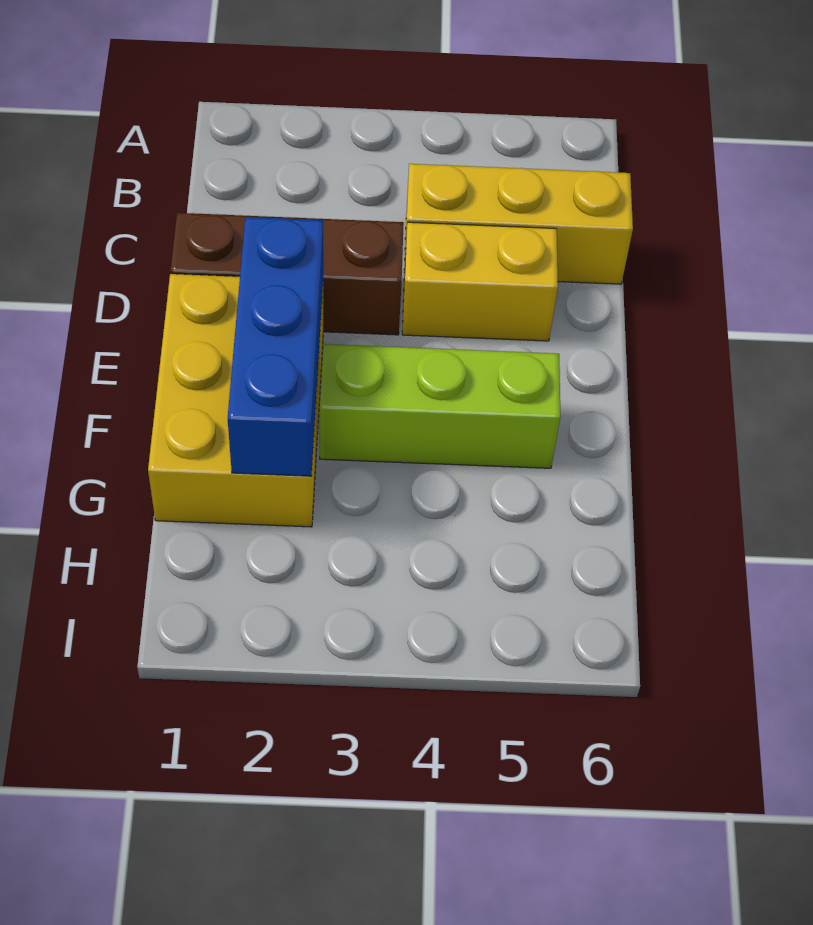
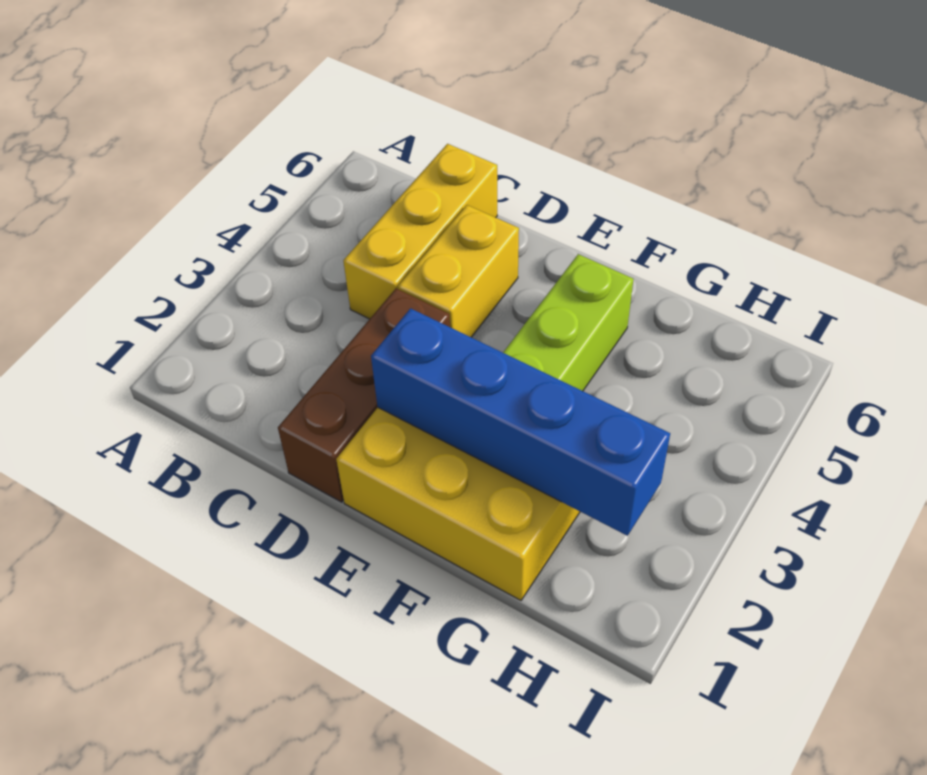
blue brick E2:G2 level 2 -> blue brick E2:H2 level 2

